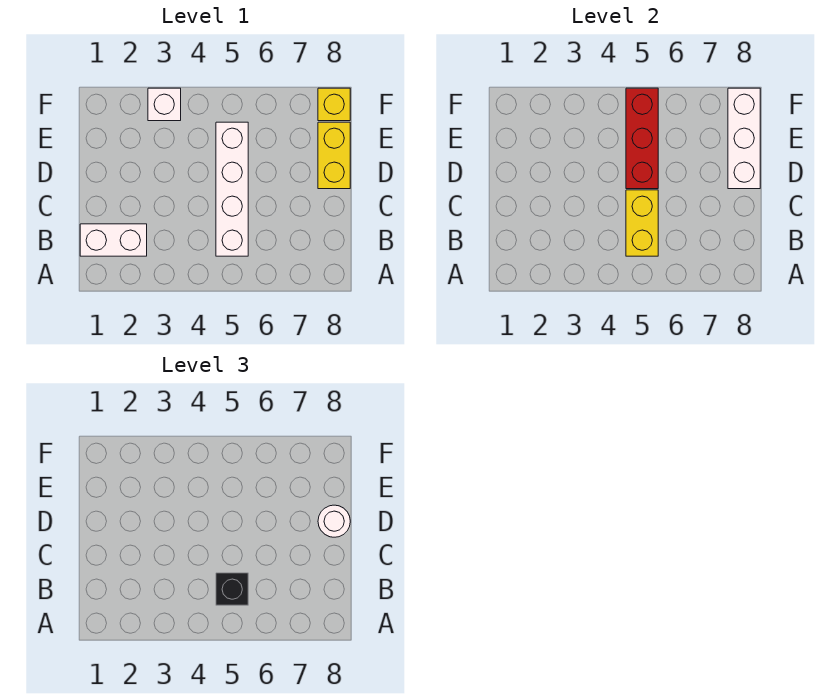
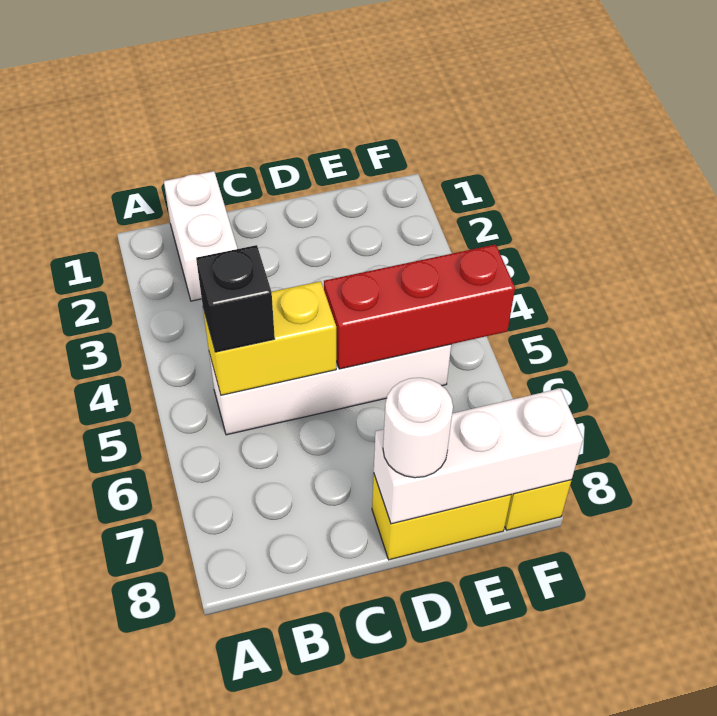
white brick F3 level 1 -> none

